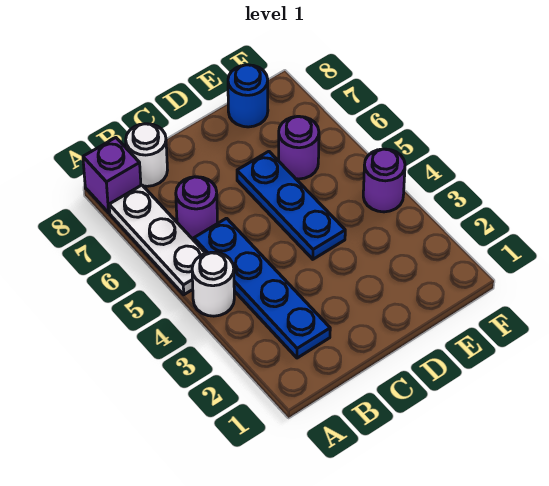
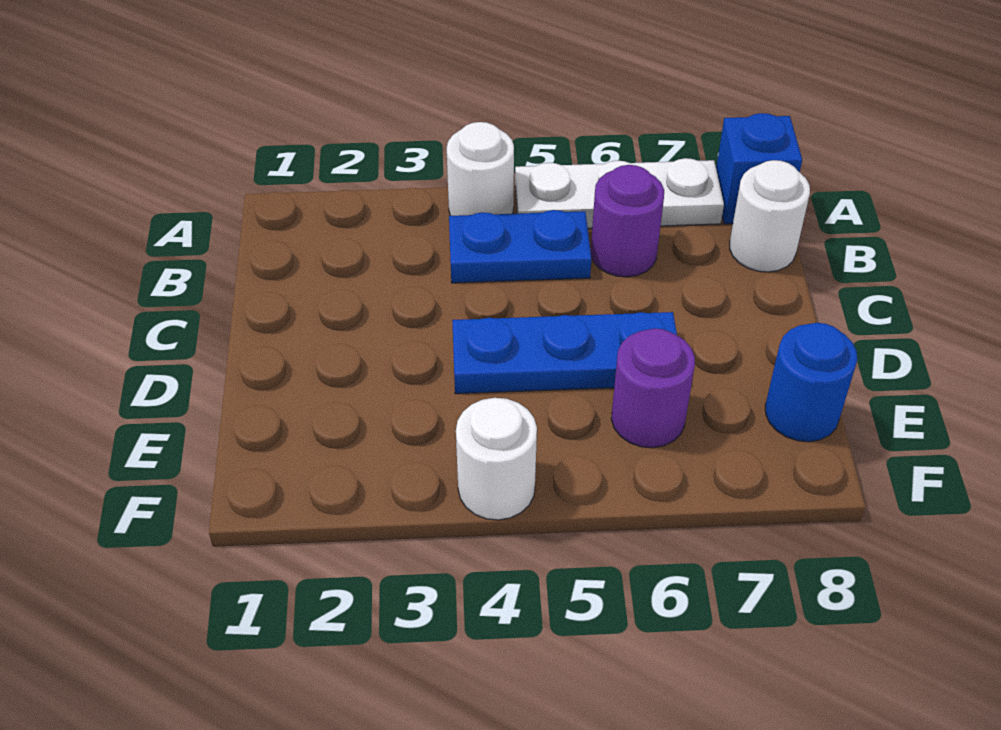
purple brick A8 level 1 -> blue brick A8 level 1
blue plate B2:B5 level 1 -> blue plate B4:B5 level 1
purple round brick F4 level 1 -> white round brick F4 level 1

